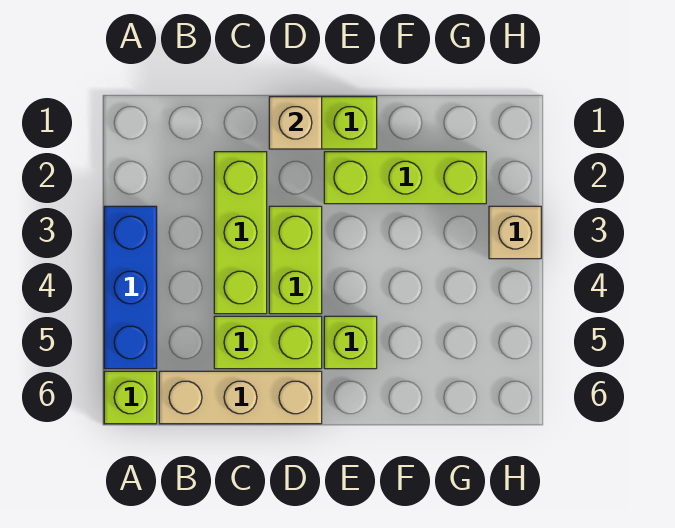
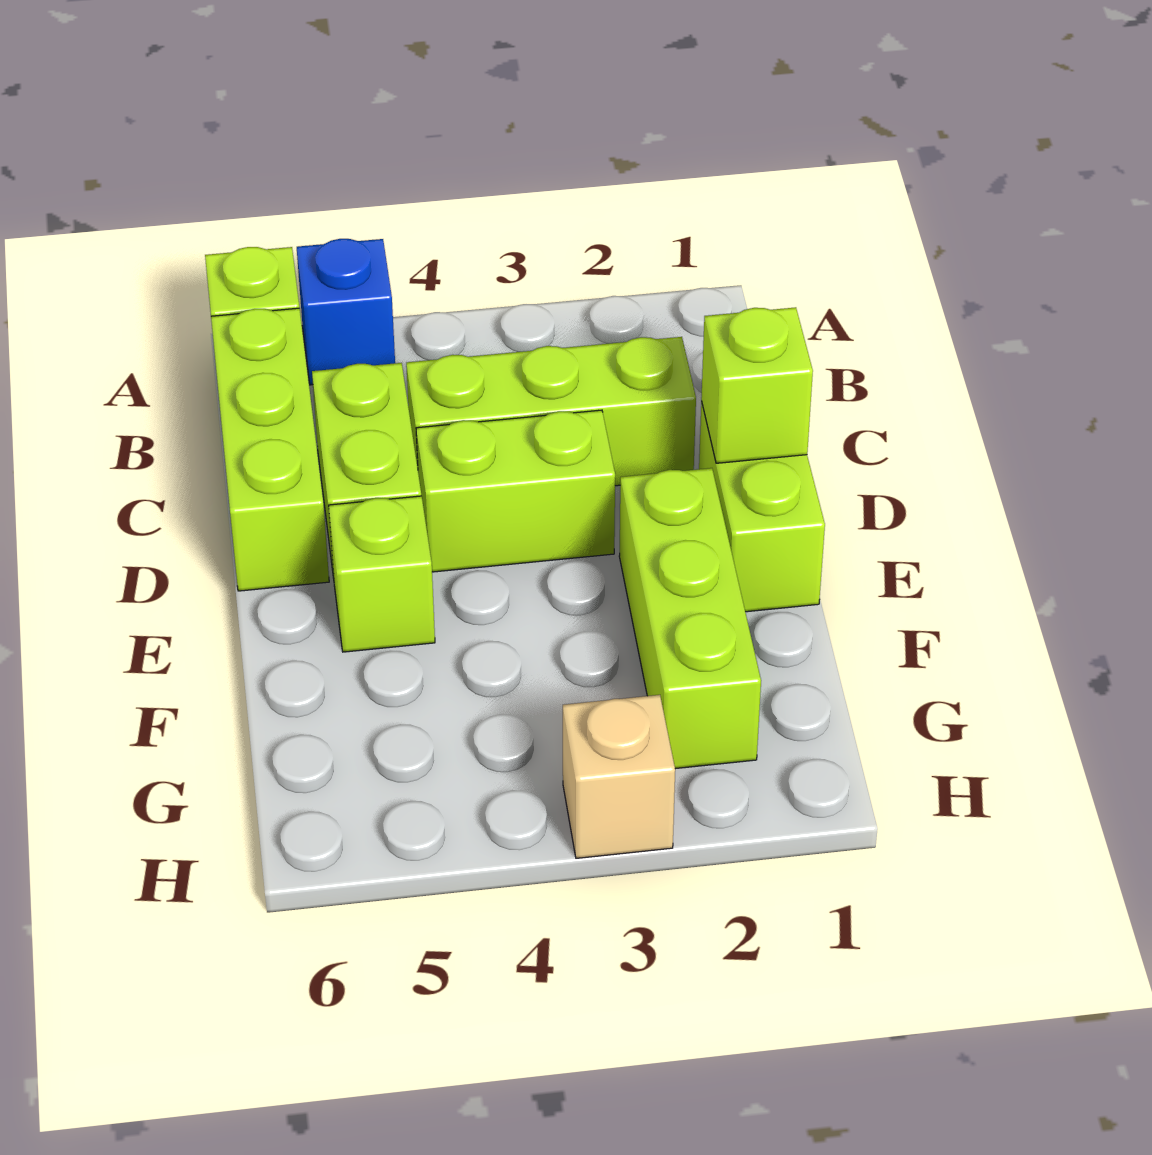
blue brick A3:A5 level 1 -> blue brick A5 level 1
tan brick B6:D6 level 1 -> lime brick B6:D6 level 1
tan brick D1 level 2 -> lime brick D1 level 2

